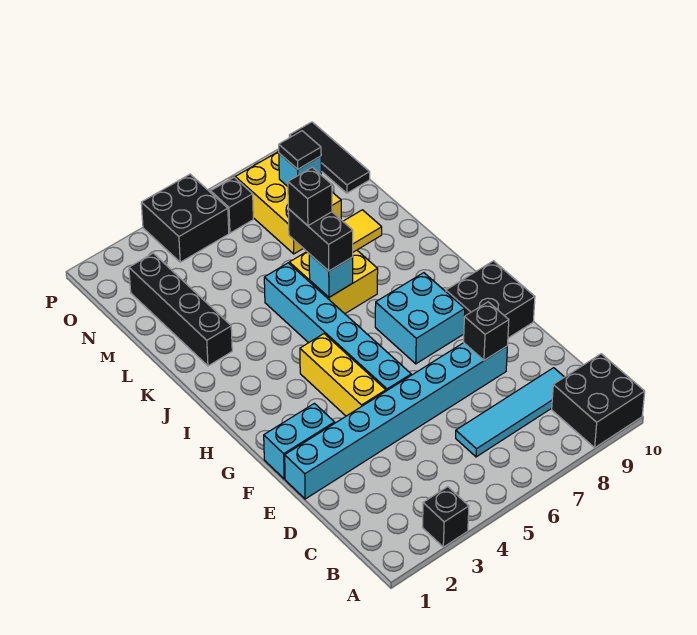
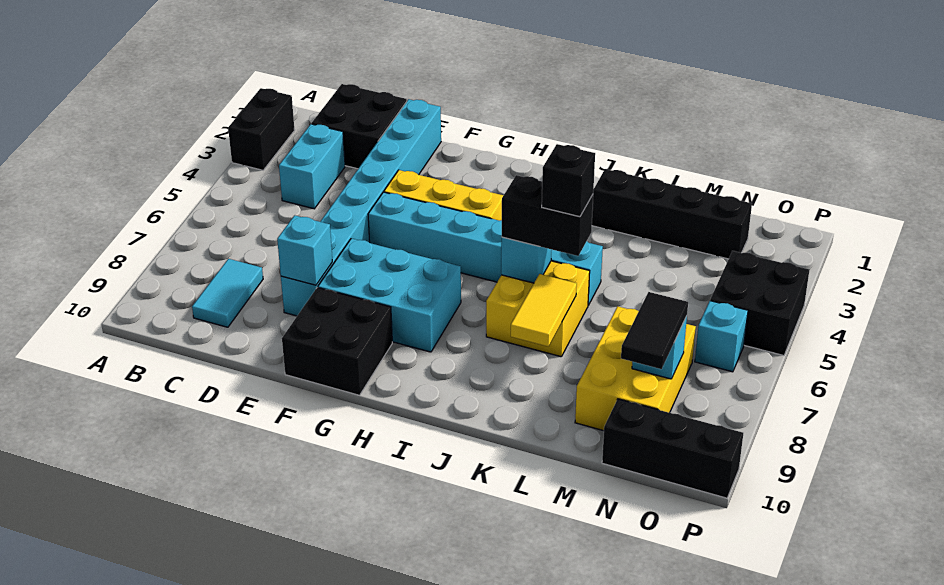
black brick A3 level 1 -> black brick A2:A3 level 1
black brick A9:B10 level 1 -> black brick C1:D2 level 1
cyan tile C6:C9 level 1 -> cyan tile C8:C9 level 1
black brick E8 level 2 -> cyan brick E8 level 2
cyan brick F1:F2 level 1 -> cyan brick C3:C4 level 1
cyan brick G7:H8 level 1 -> cyan brick F7:H8 level 1
yellow brick M7:O8 level 1 -> yellow brick M7:N9 level 1
black tile N8 level 3 -> black tile N8:N9 level 3
black tile N10:P10 level 1 -> black brick N10:P10 level 1
black brick O6 level 1 -> cyan brick O6 level 1

